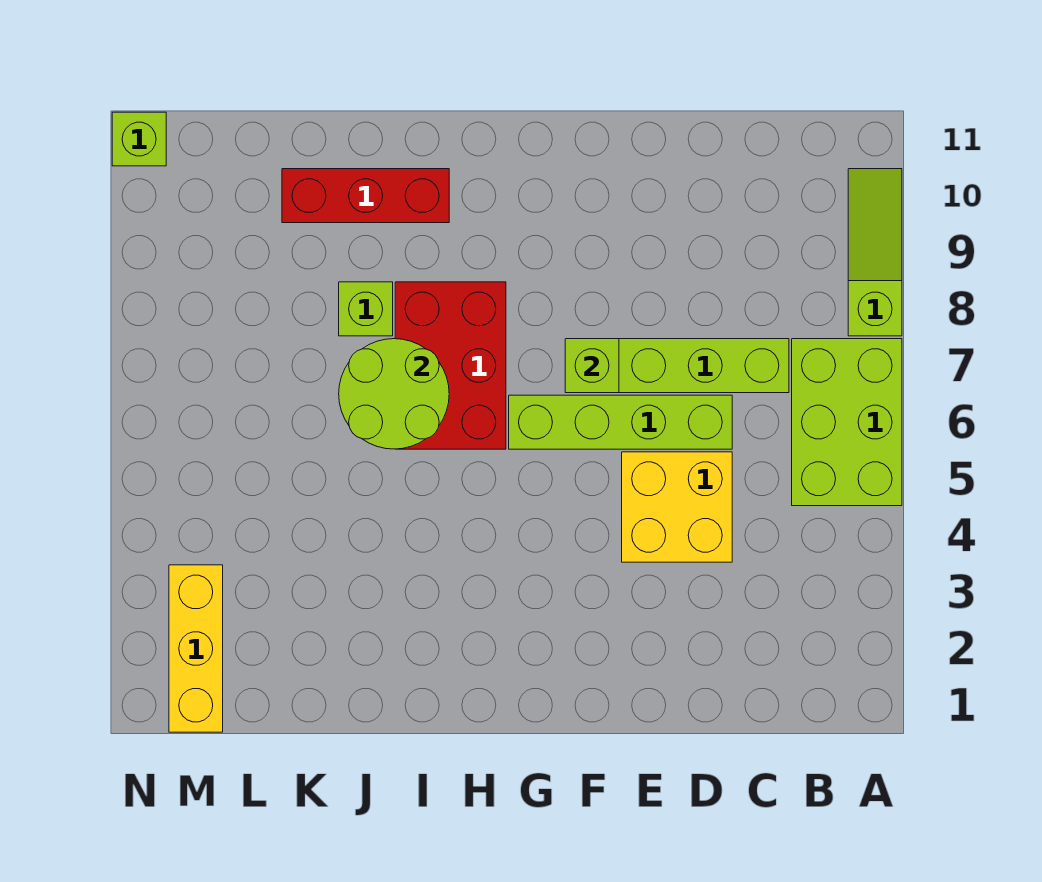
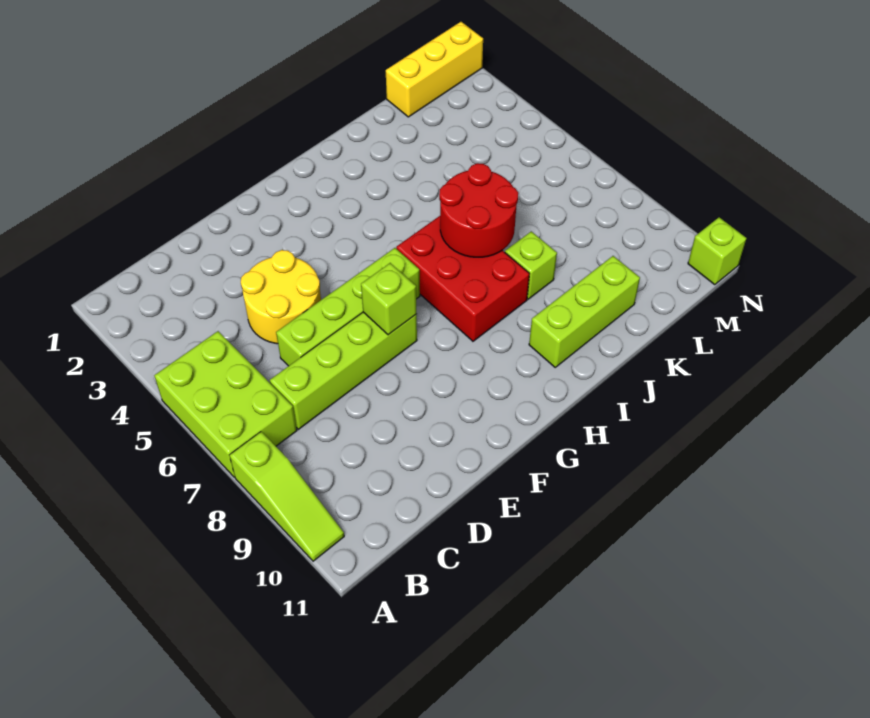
yellow brick D4:E5 level 1 -> yellow round brick D4:E5 level 1
lime round brick I6:J7 level 2 -> red round brick I6:J7 level 2
red brick I10:K10 level 1 -> lime brick I10:K10 level 1
yellow brick M1:M3 level 1 -> yellow brick L1:N1 level 1

